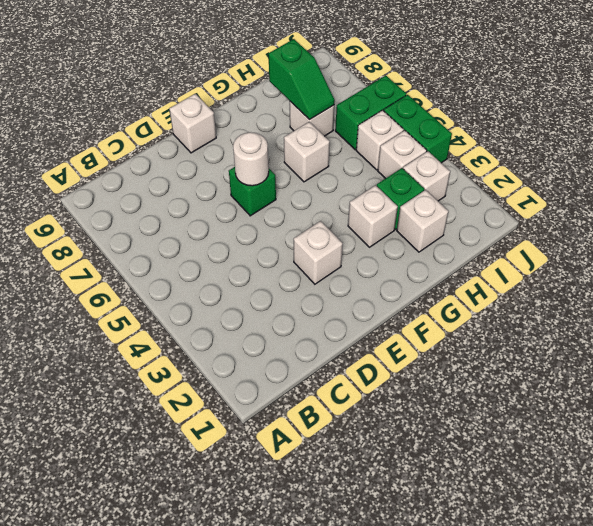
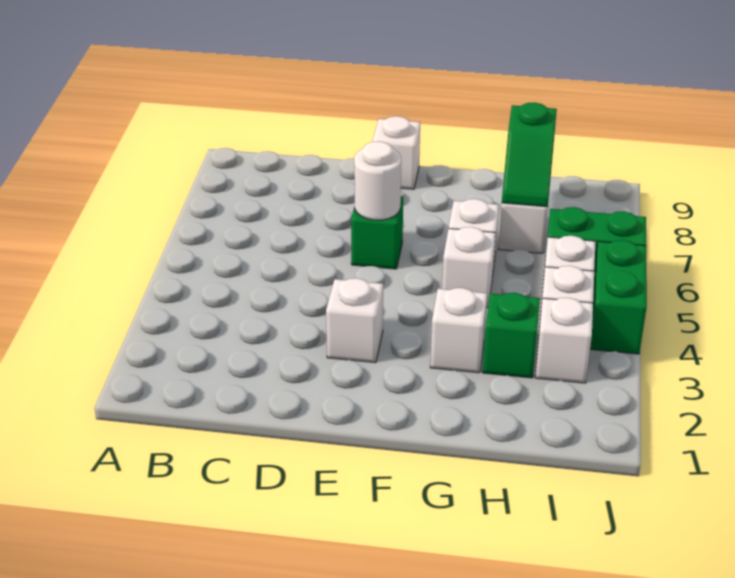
white brick H2 level 1 -> white brick G5 level 1

